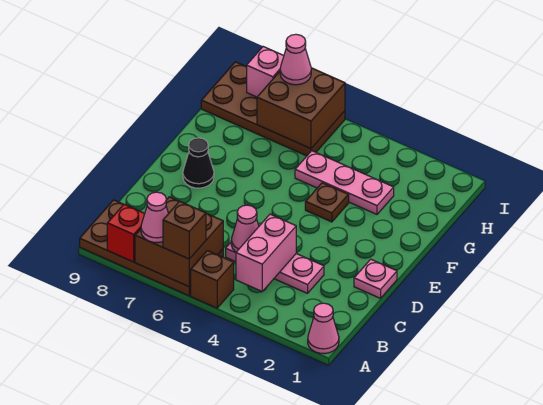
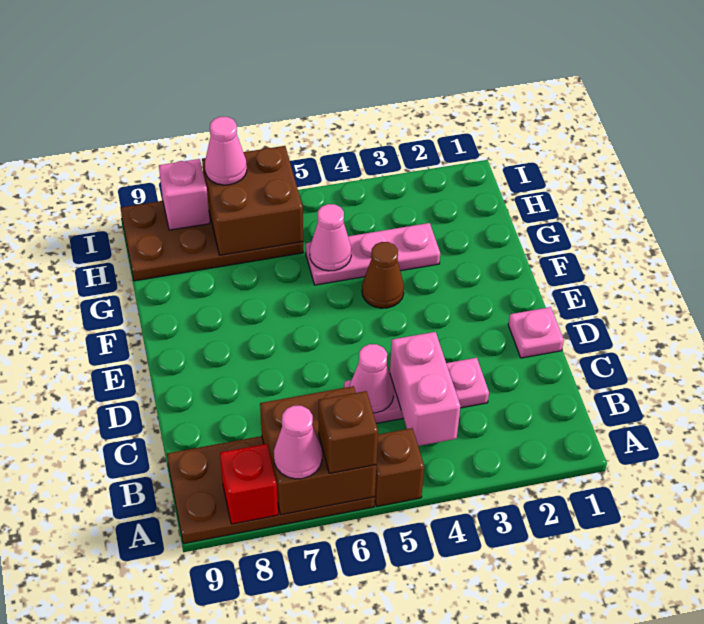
pink cone A1 level 1 -> pink cone G5 level 2
black cone E8 level 1 -> none
brown plate F4 level 1 -> brown cone F4 level 1

